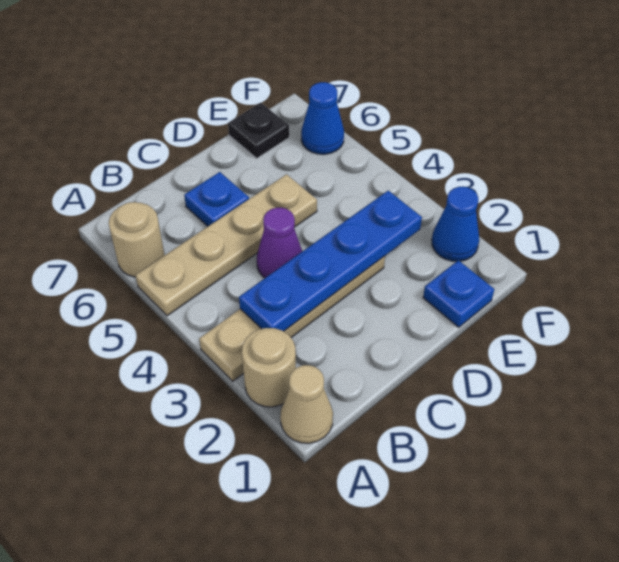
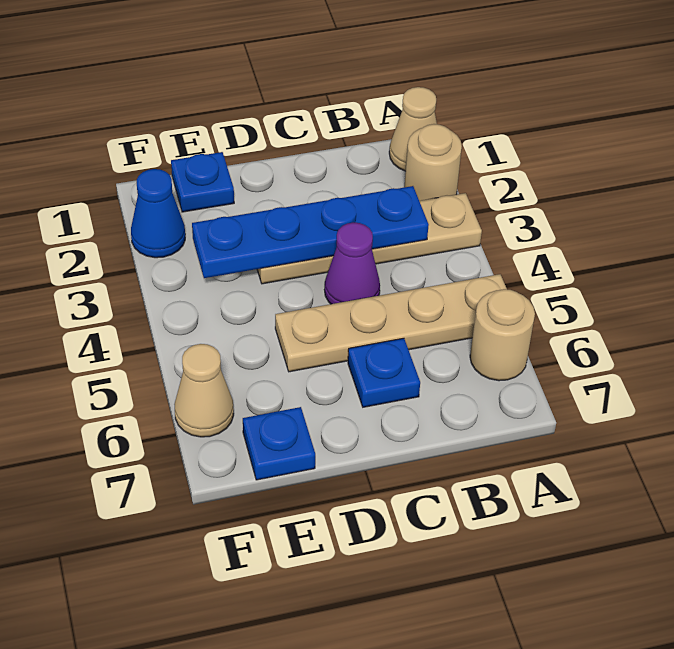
black plate E7 level 1 -> blue plate E7 level 1
blue cone F6 level 1 -> tan cone F6 level 1

